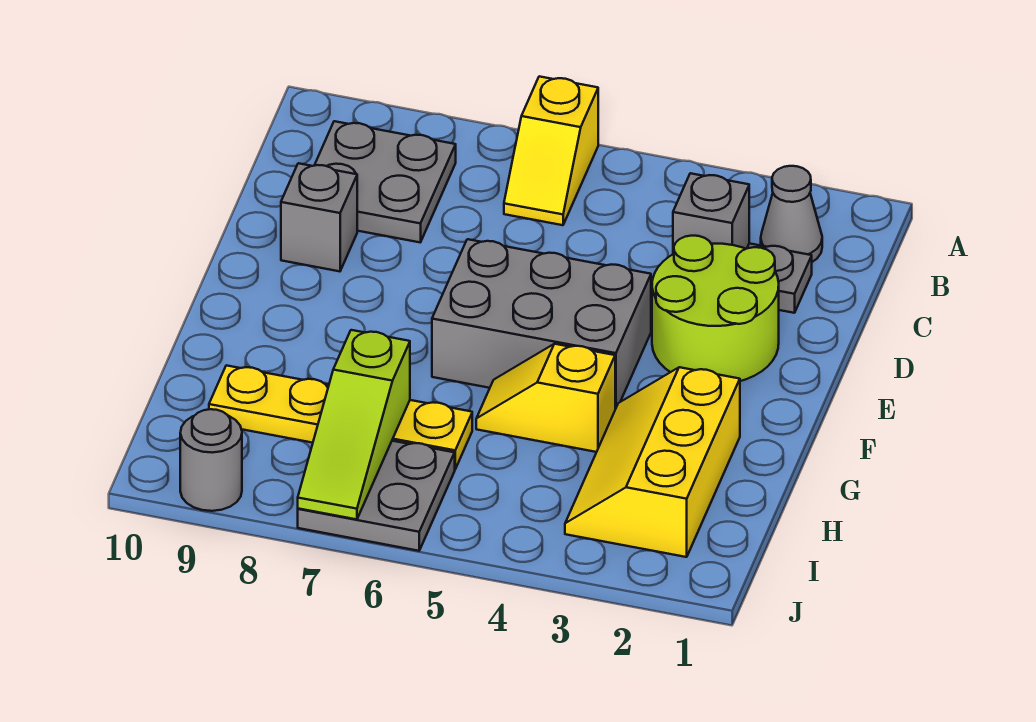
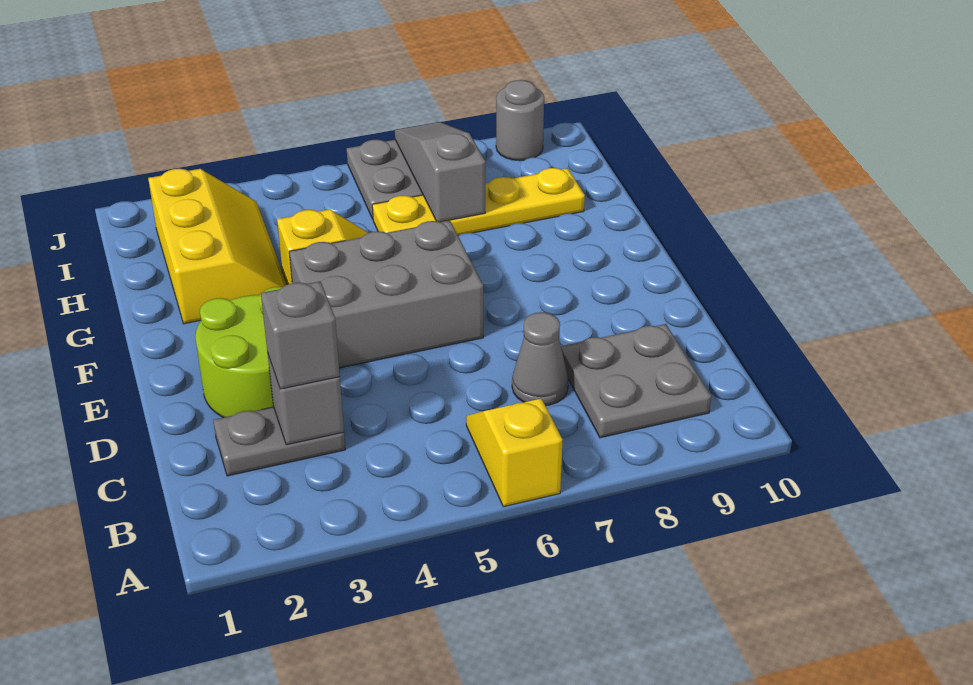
grey cone B2 level 1 -> grey cone C7 level 1
grey brick D9 level 1 -> grey brick C3 level 3
lime slope H7:J7 level 2 top H -> grey slope H7:J7 level 2 top H

